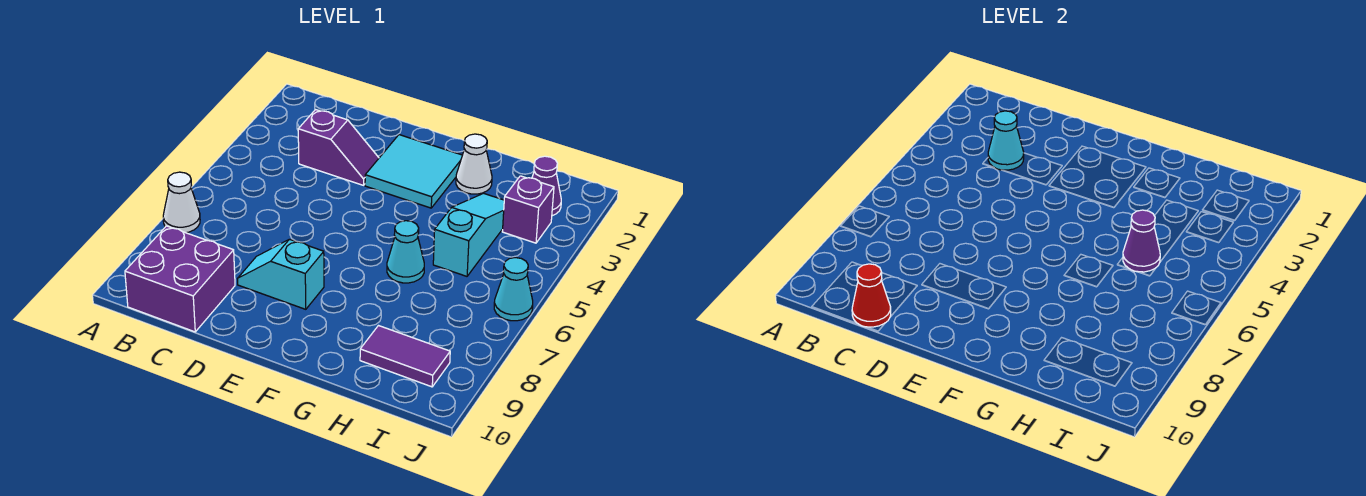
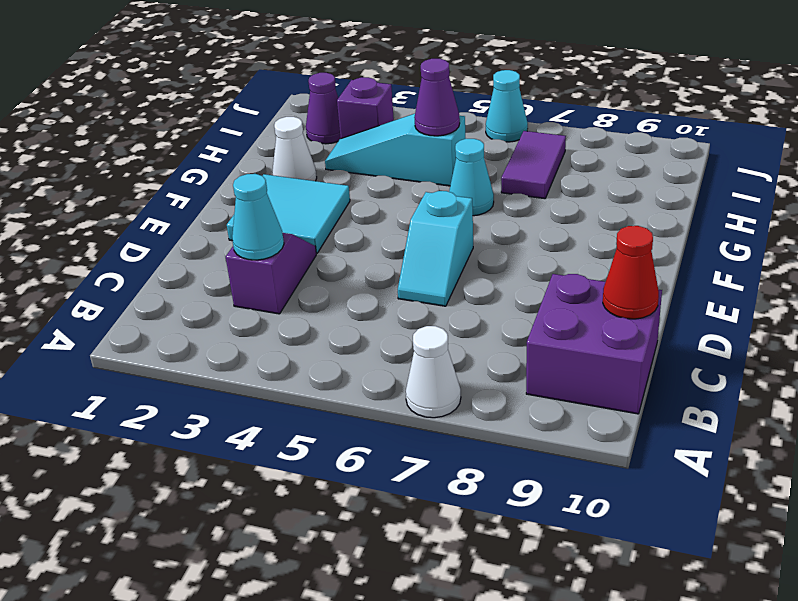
cyan slope D8:E8 level 1 top E -> cyan slope D6:E6 level 1 top E
purple tile H9:I9 level 1 -> purple tile H7:I7 level 1

